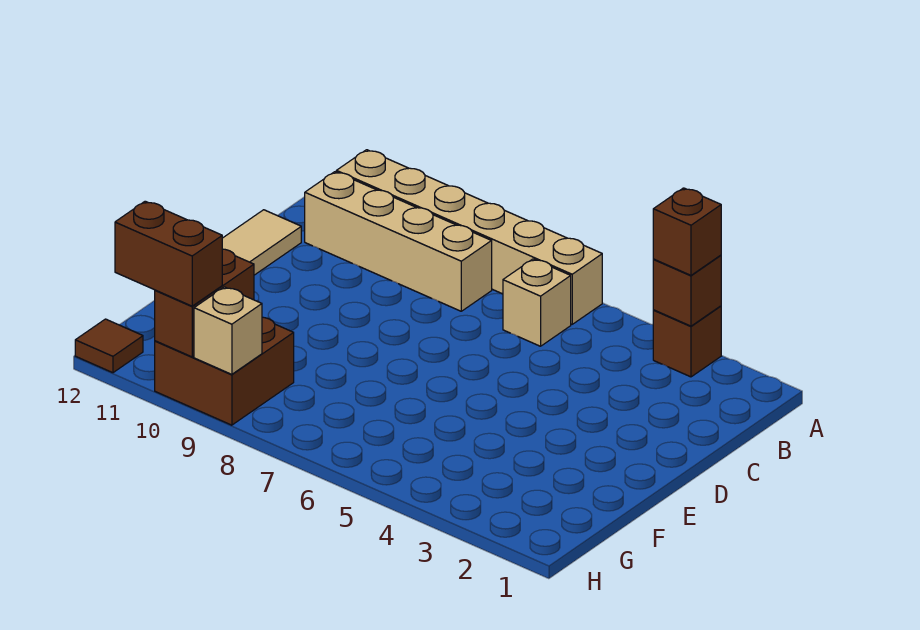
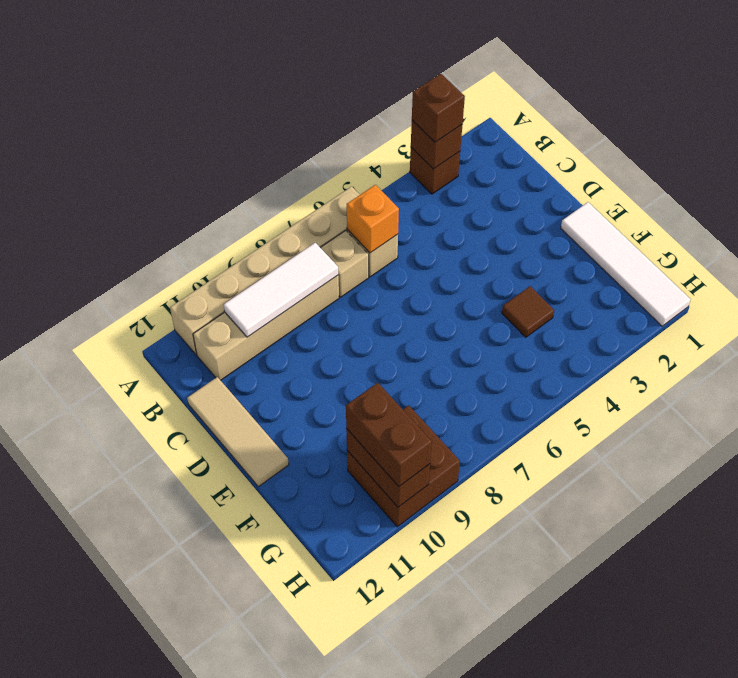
none -> orange brick B6 level 2
none -> white tile B8:B10 level 2
none -> white tile E1:H1 level 1
tan brick H9 level 2 -> tan brick B7 level 1
brown brick H10:H11 level 3 -> brown brick G10:H10 level 3
brown tile H12 level 1 -> brown tile F4 level 1

